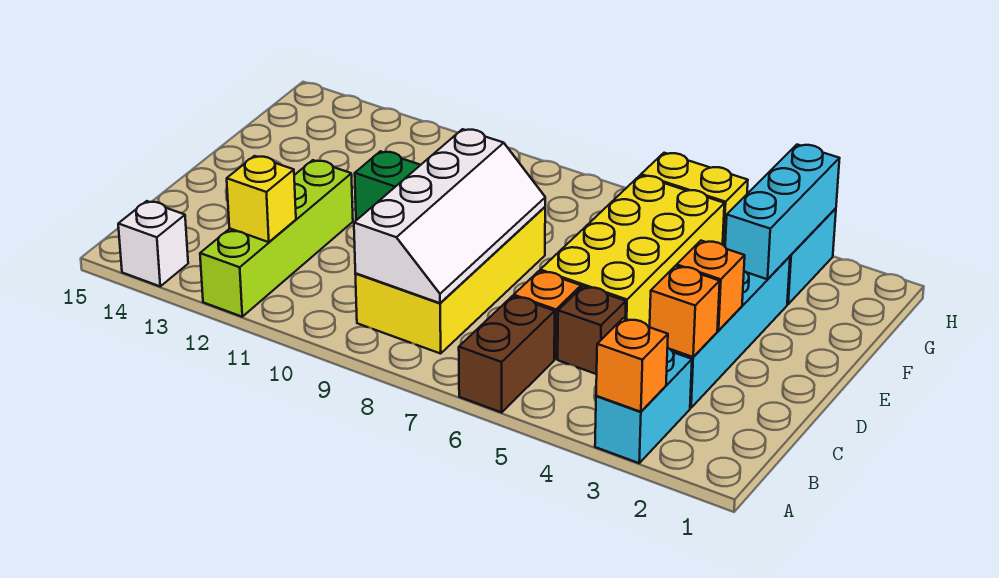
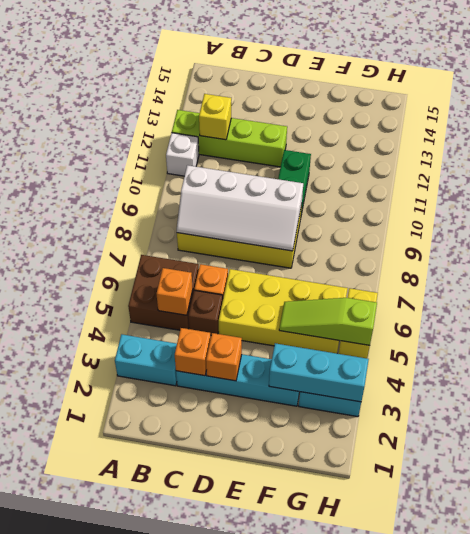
orange brick A3 level 2 -> orange brick B5 level 2
brown brick A6:B6 level 1 -> brown brick A5:B6 level 1
white brick A14 level 1 -> white brick A11 level 1
none -> lime slope F5:H5 level 2 top H

